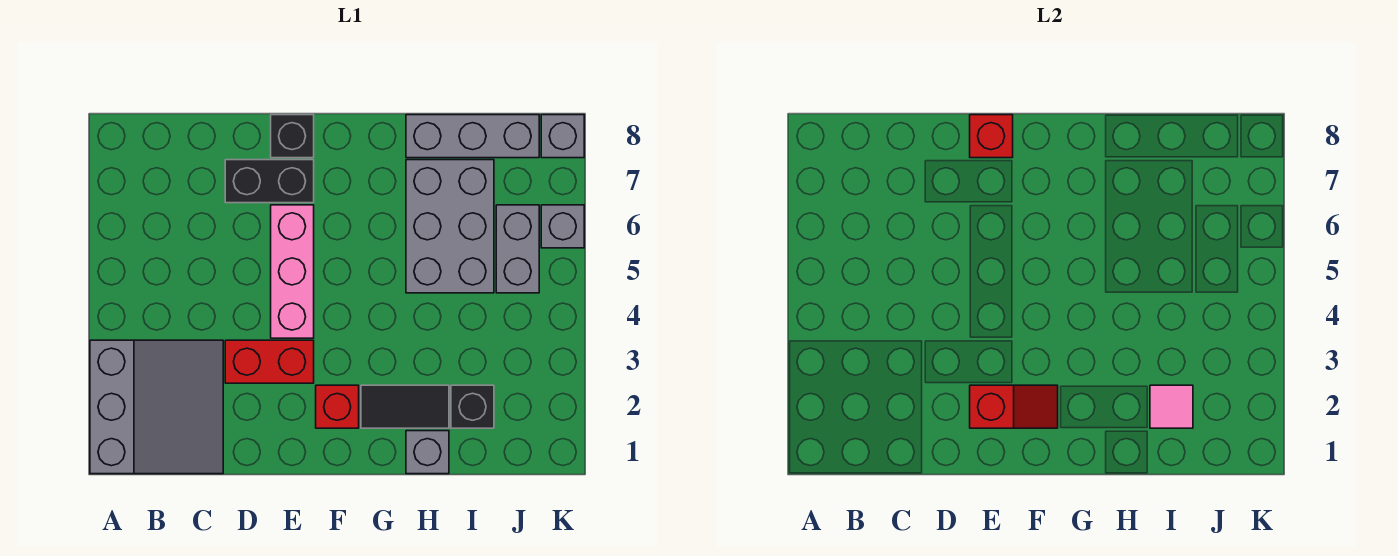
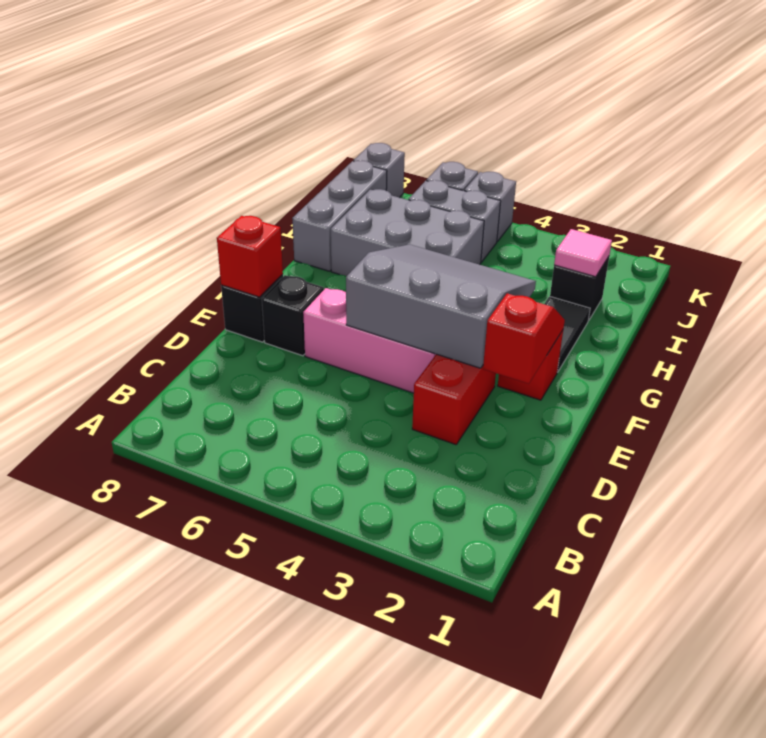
grey slope A1:C3 level 1 top A -> grey slope E3:G5 level 2 top E
black brick D7:E7 level 1 -> black brick E7 level 1
grey brick H1 level 1 -> grey brick K5 level 1

